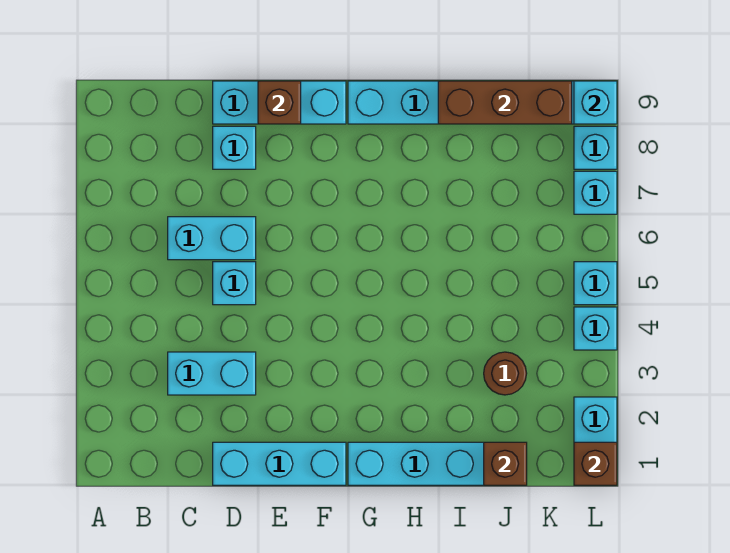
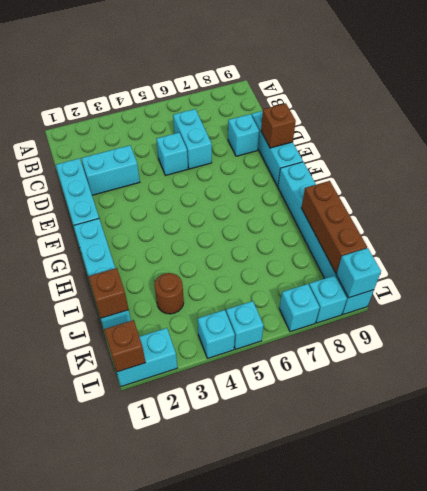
cyan brick C3:D3 level 1 -> cyan brick D2:D3 level 1

